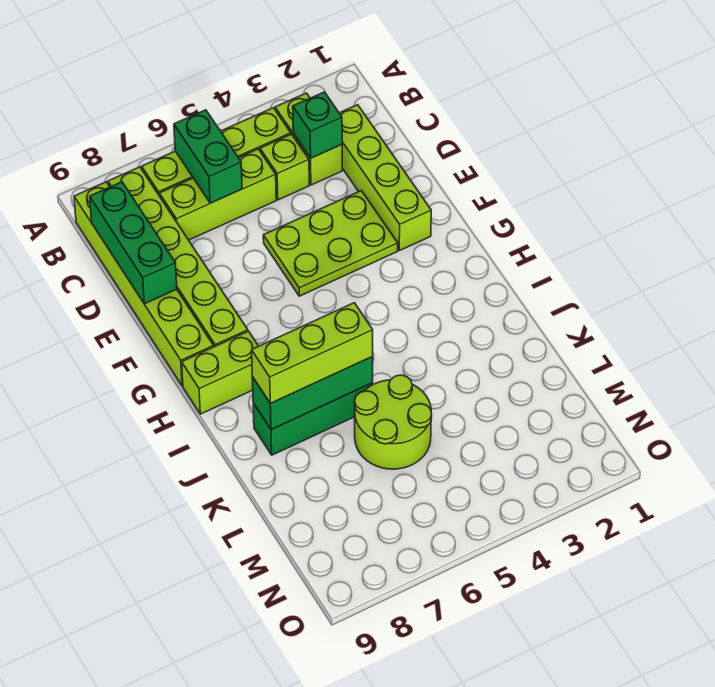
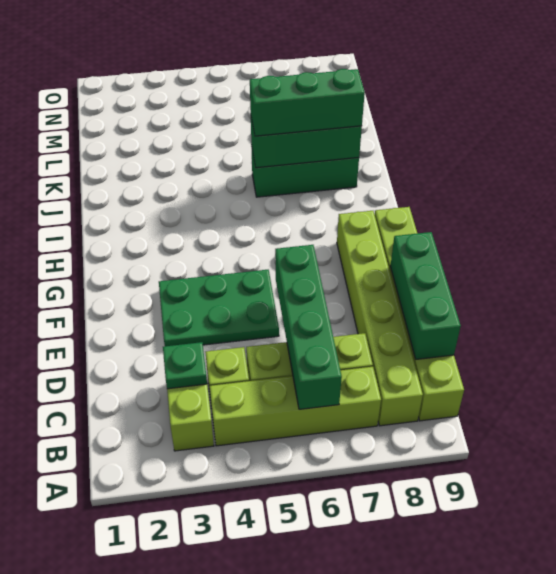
green brick B6:C6 level 2 -> green brick B6:E6 level 2
lime brick C2:F2 level 1 -> none
green brick C3 level 2 -> green plate C3 level 2
lime plate E3:F5 level 1 -> green plate E3:F5 level 1
lime brick H8:H9 level 1 -> none
lime brick J6:J8 level 3 -> green brick J6:J8 level 3
lime round brick K5:L6 level 1 -> none

